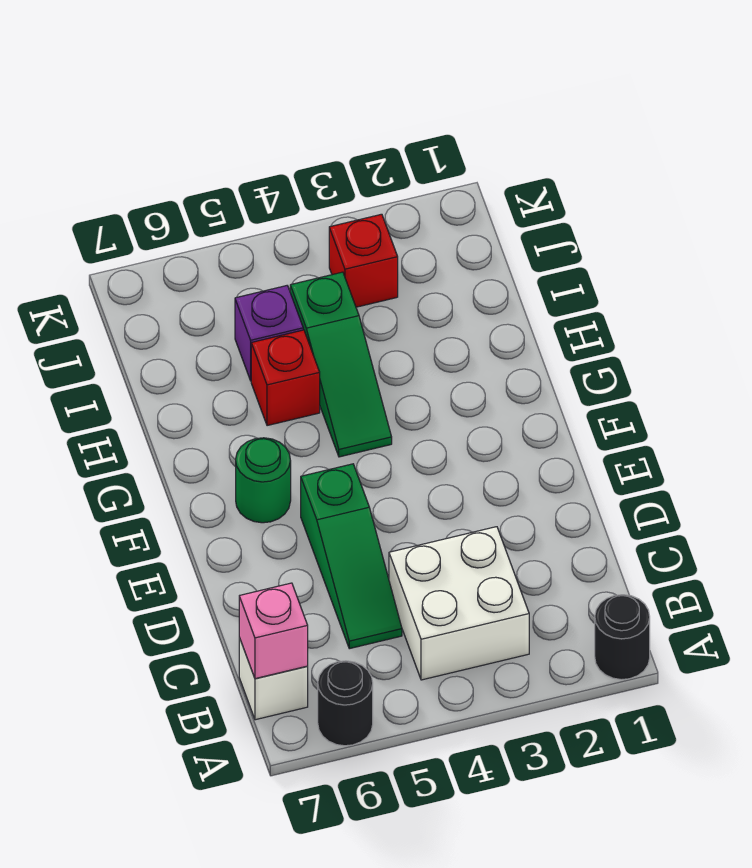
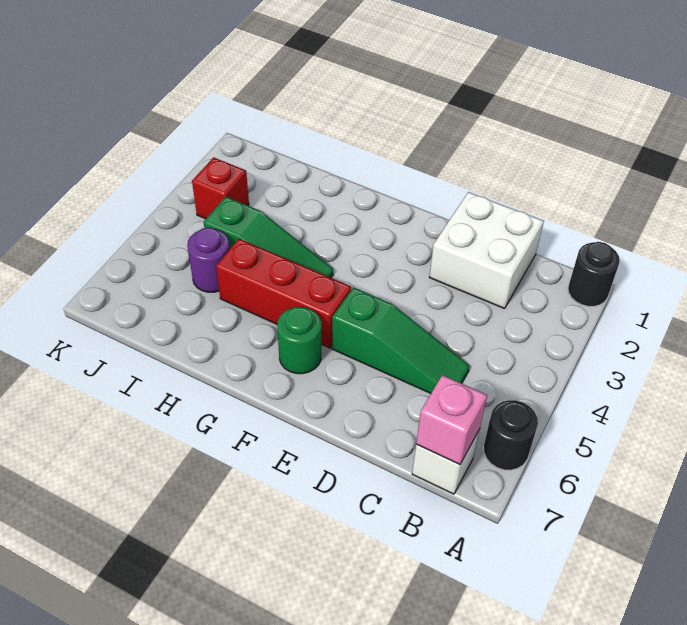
white brick B3:C4 level 1 -> white brick C1:D2 level 1
red brick H5 level 1 -> red brick F5:H5 level 1
purple brick I5 level 1 -> purple round brick I5 level 1

